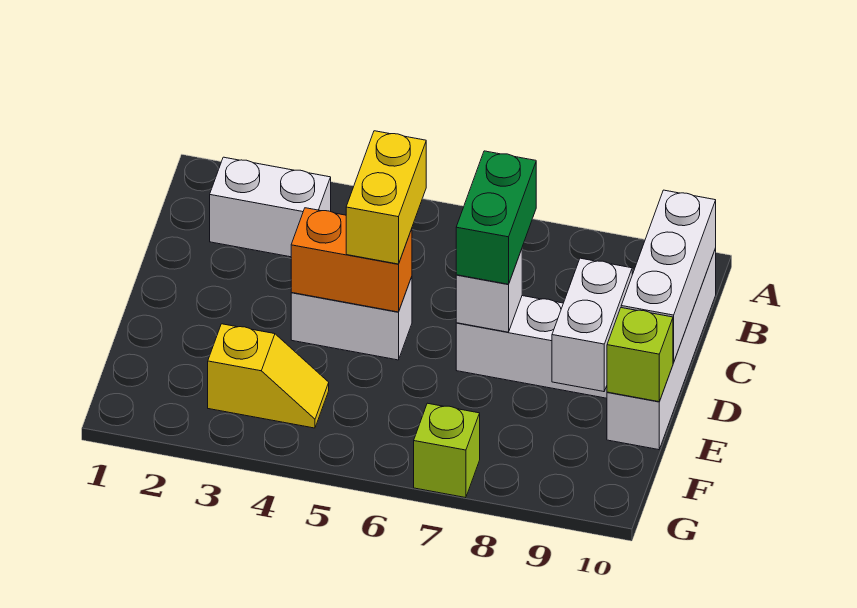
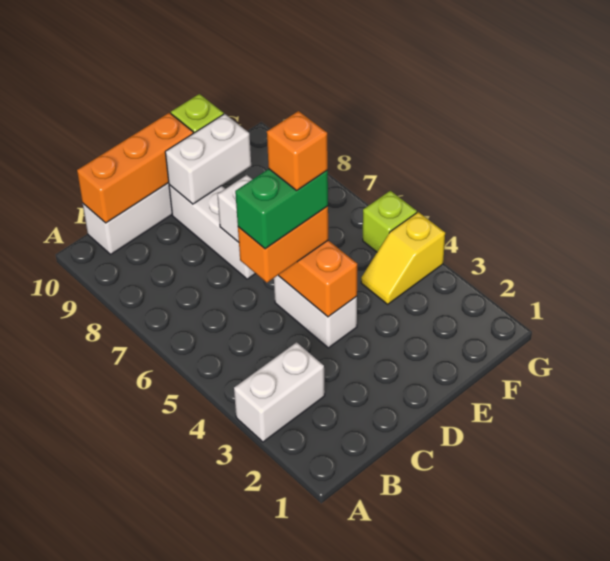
white brick B2:B3 level 1 -> white brick A3:B3 level 1
white brick B10:D10 level 2 -> orange brick B10:D10 level 2
yellow brick C5:D5 level 3 -> orange brick C5:D5 level 3
green brick C7:D7 level 3 -> green brick C5:D5 level 4
none -> orange brick D5 level 5
yellow slope F3:F4 level 1 top 3 -> yellow slope F4:G4 level 1 top G
lime brick G7 level 1 -> lime brick G5 level 1

